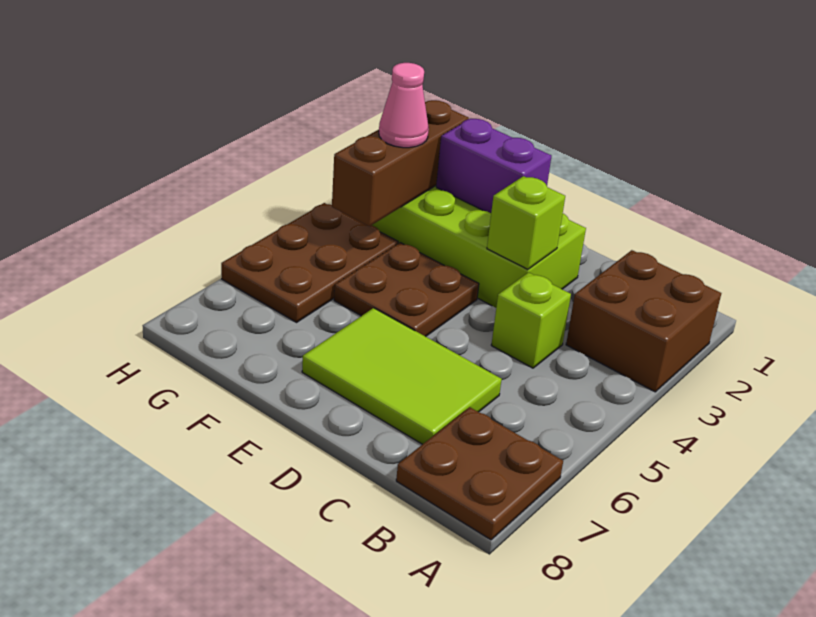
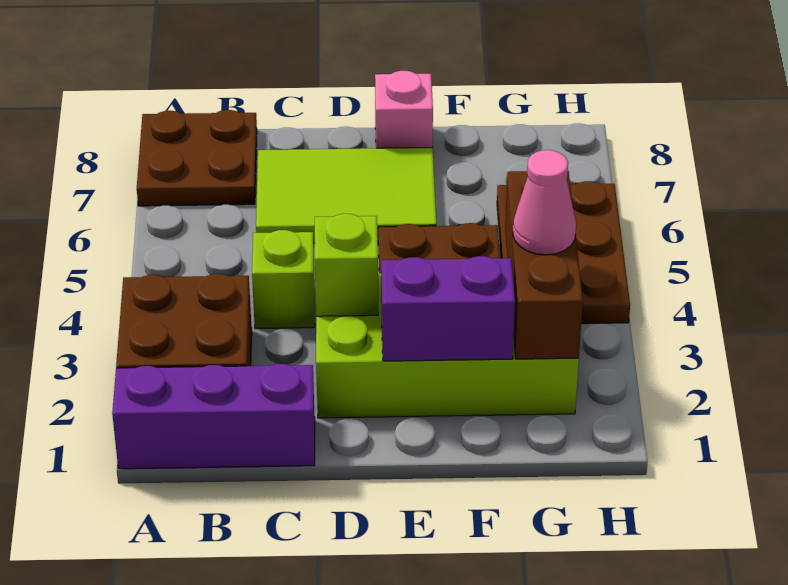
none -> purple brick A1:C1 level 1
none -> pink brick E8 level 1

